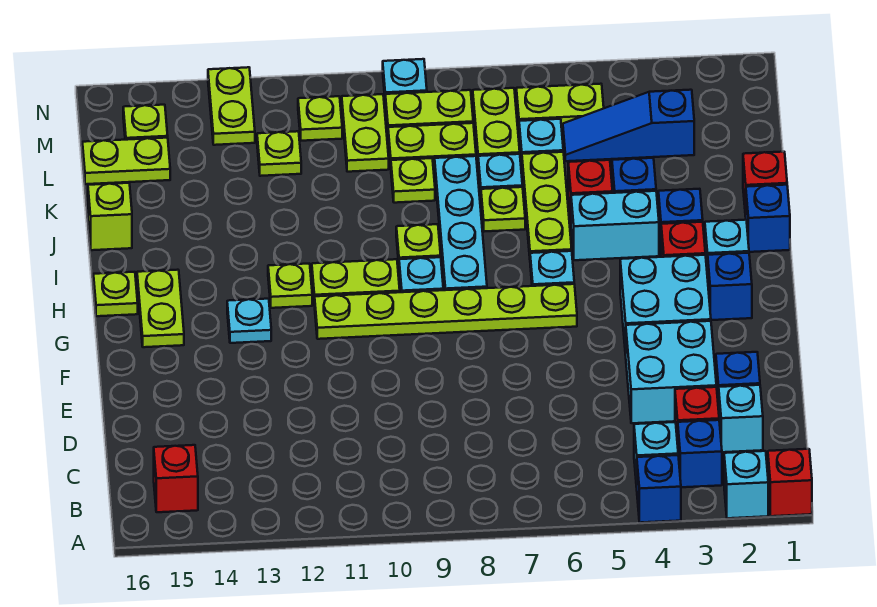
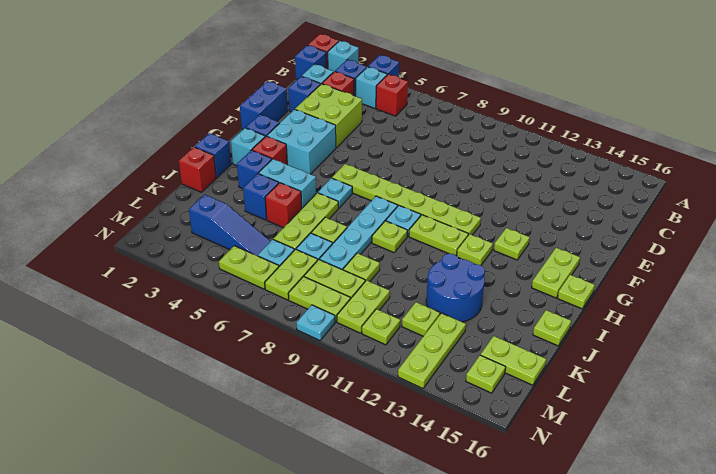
none -> blue brick B1 level 1
red brick B15 level 1 -> red brick B5 level 1
cyan brick D3:E4 level 1 -> lime brick D3:E4 level 1
none -> blue brick E1:F1 level 1
cyan plate G13 level 1 -> lime plate G13 level 1
none -> blue round brick J12:K13 level 1
lime brick J16 level 1 -> lime plate J16 level 1
lime plate M13:N13 level 1 -> lime plate L13:N13 level 1

